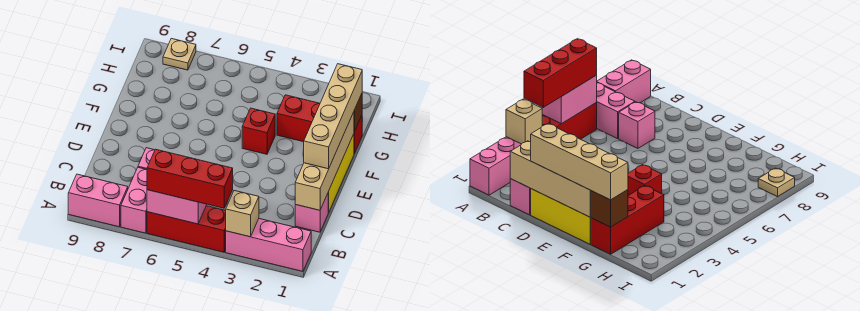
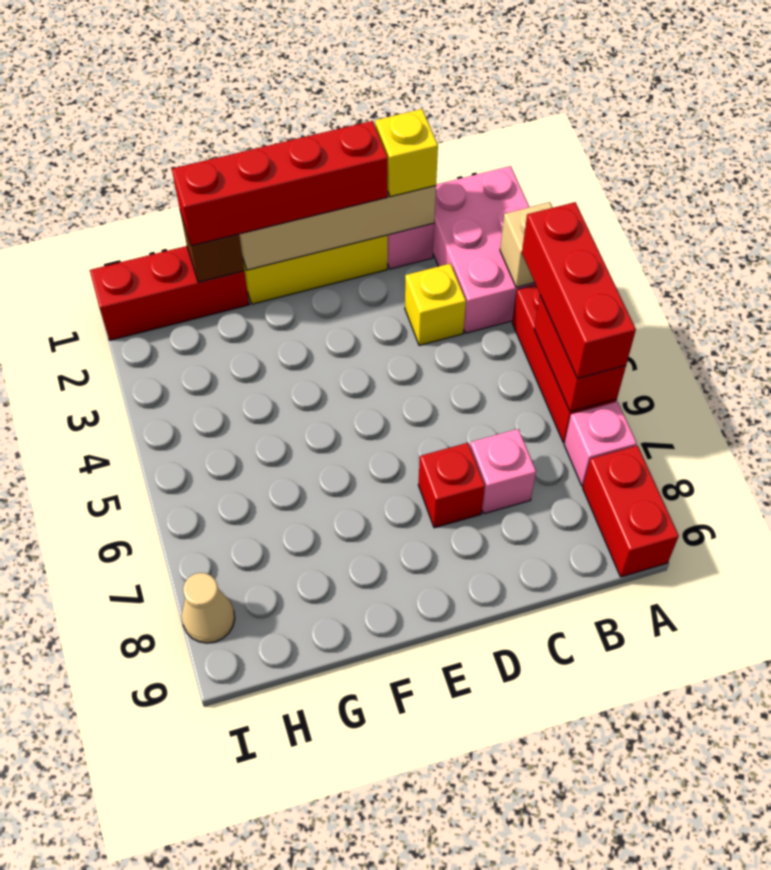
pink brick A1:A3 level 1 -> pink brick A1:B3 level 1
pink brick A5:A6 level 2 -> red brick A5:A6 level 2
pink brick A7:B7 level 1 -> pink brick A7 level 1
pink brick A8:A9 level 1 -> red brick A8:A9 level 1
none -> yellow brick C1 level 3
none -> yellow brick C3 level 1
tan brick D1:G1 level 3 -> red brick D1:G1 level 3
red brick F4 level 1 -> red brick D7 level 1
red brick G1:G3 level 1 -> red brick G1:I1 level 1
tan plate I8 level 1 -> tan cone I8 level 1

